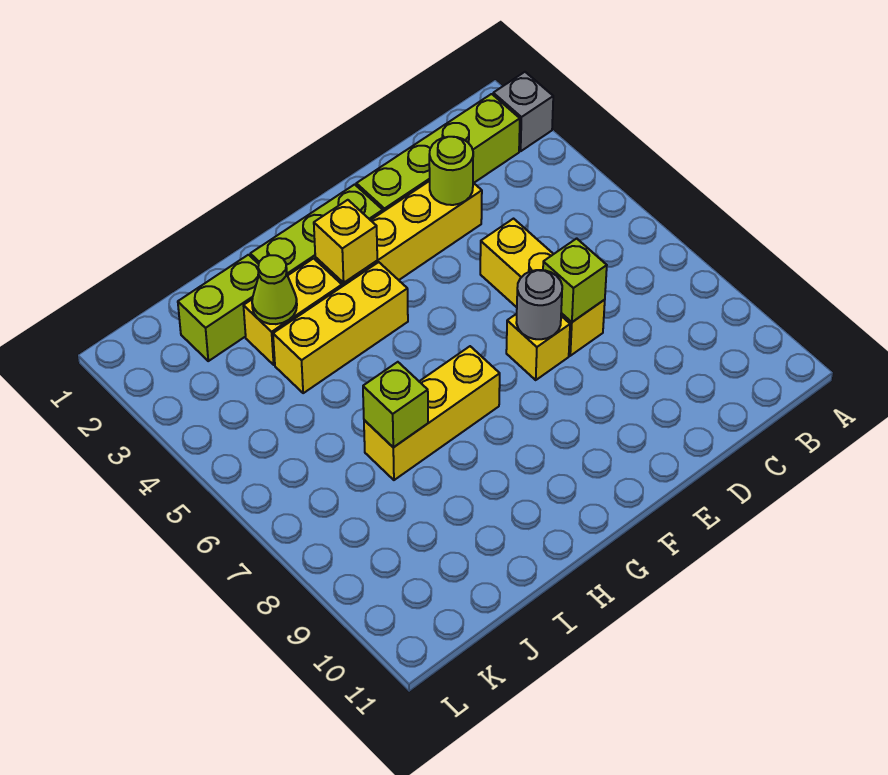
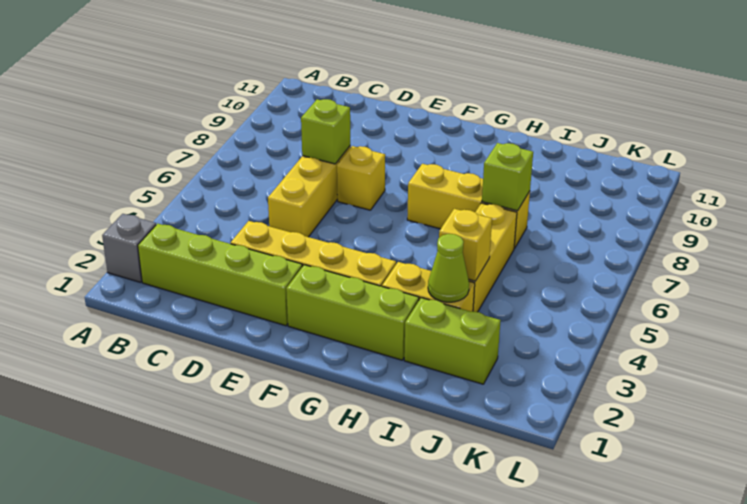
lime round brick D3 level 2 -> none
grey round brick E7 level 2 -> none
yellow brick G3 level 2 -> yellow brick I4 level 2
yellow brick G4:I4 level 1 -> yellow brick I4:I6 level 1

